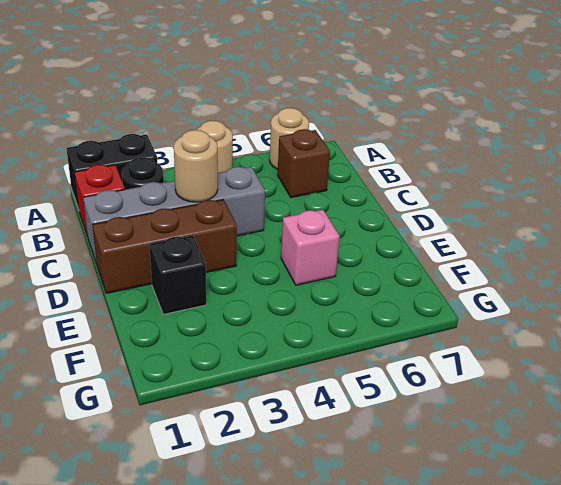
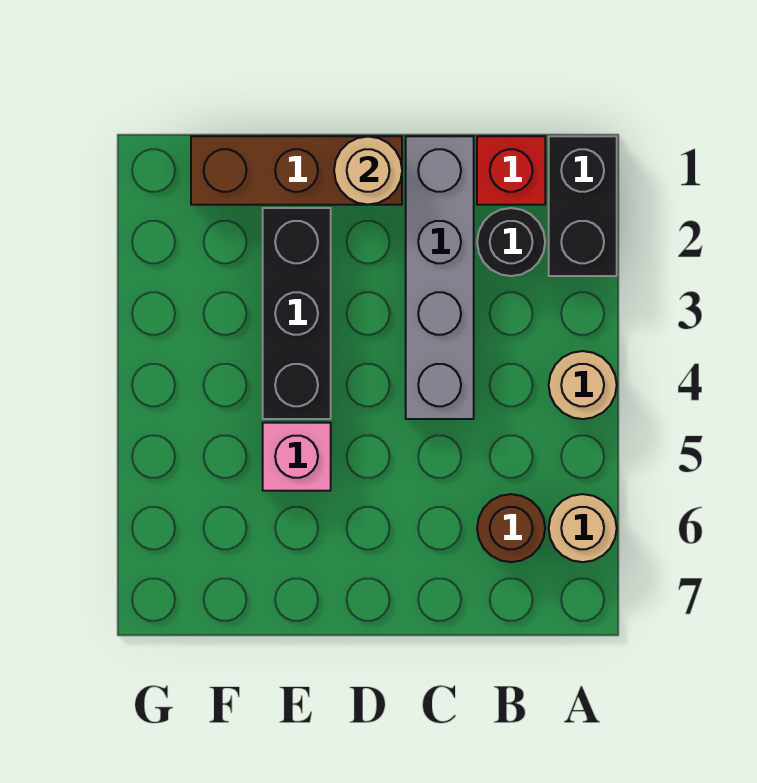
brown brick B6 level 1 -> brown round brick B6 level 1
tan round brick C3 level 2 -> tan round brick D1 level 2
brown brick D1:D3 level 1 -> brown brick D1:F1 level 1
black brick E2 level 1 -> black brick E2:E4 level 1

